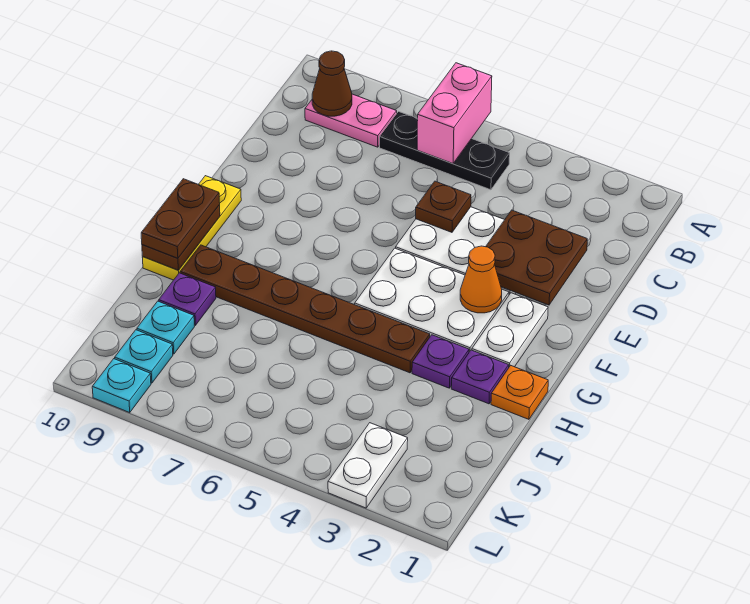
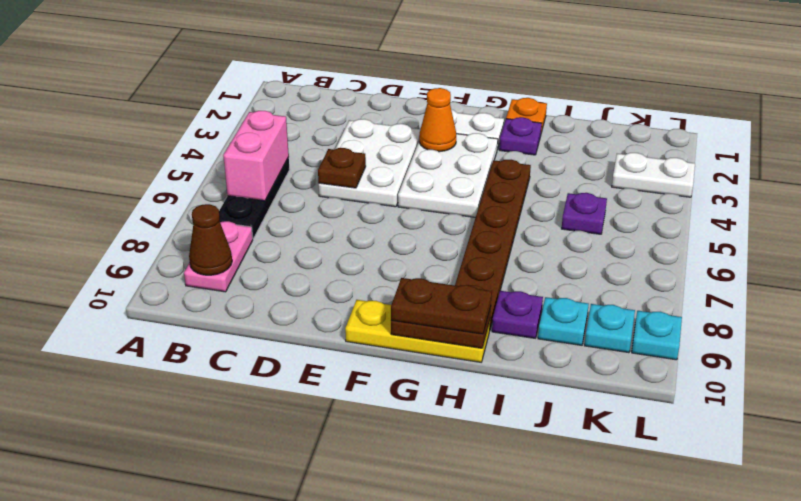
pink brick A6:B6 level 2 -> pink brick B5:B6 level 2
brown plate D2:E3 level 2 -> none
purple plate H3 level 1 -> purple plate J5 level 1

